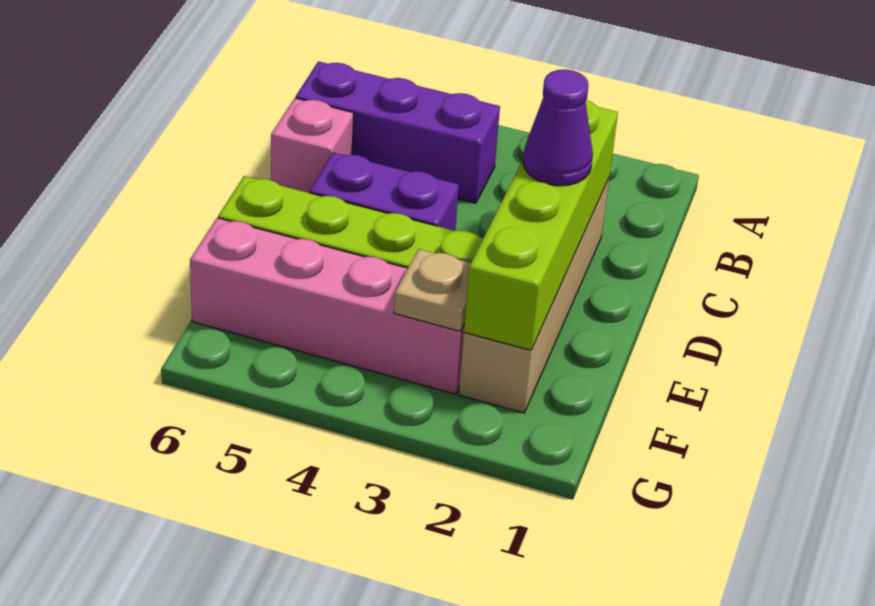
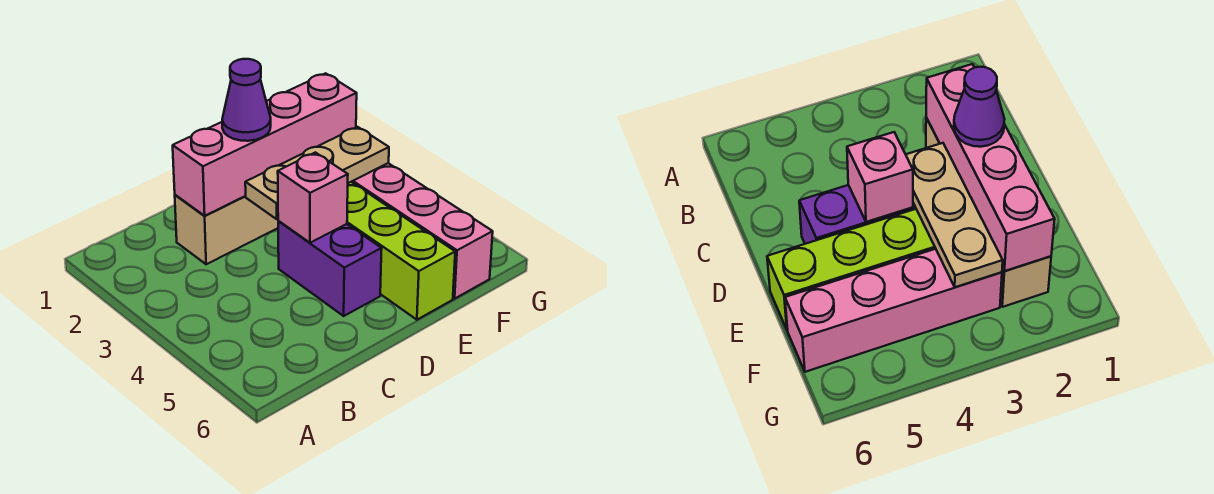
purple brick B4:B6 level 1 -> none
lime brick C2:F2 level 2 -> pink brick C2:F2 level 2
pink brick C6 level 1 -> pink brick D4 level 2
tan plate F3 level 2 -> tan plate D3:F3 level 2

